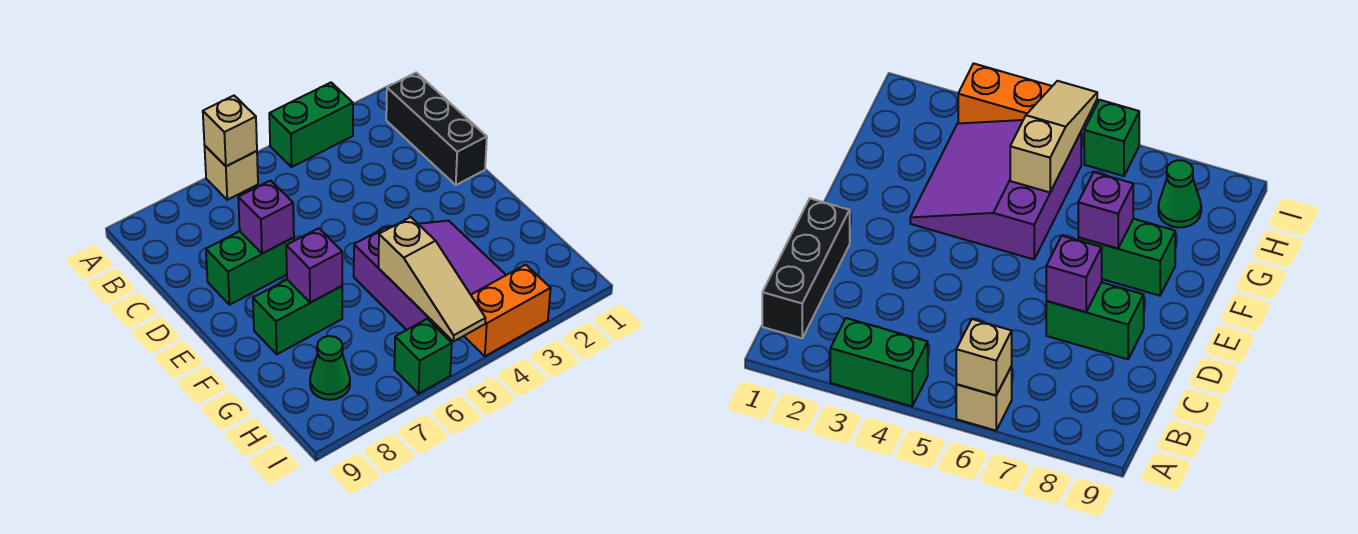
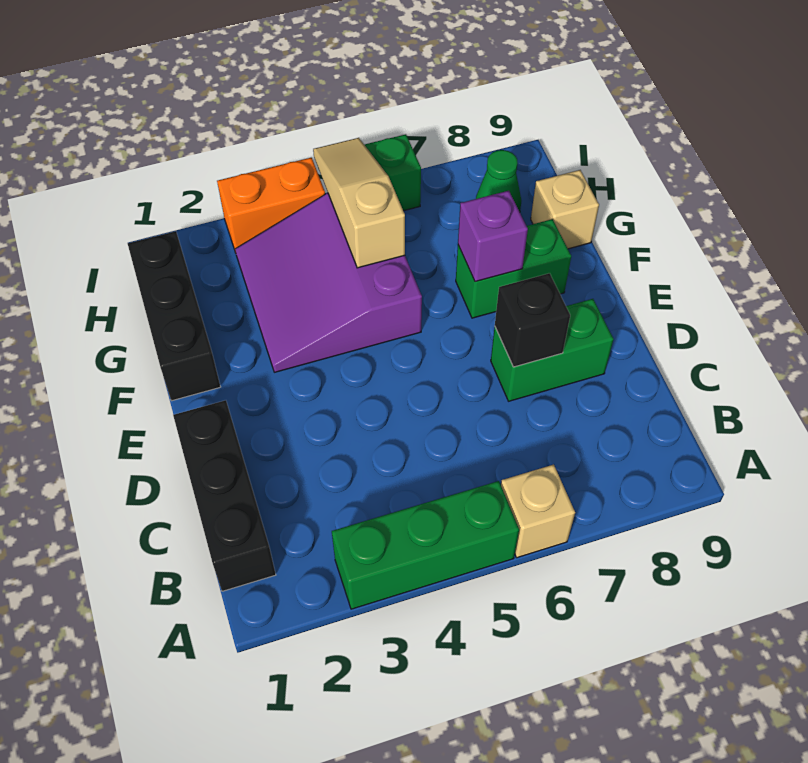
green brick A3:A4 level 1 -> green brick A3:A5 level 1
tan brick A6 level 2 -> tan brick G9 level 1
purple brick D7 level 2 -> black brick D7 level 2
none -> black brick F1:H1 level 1

